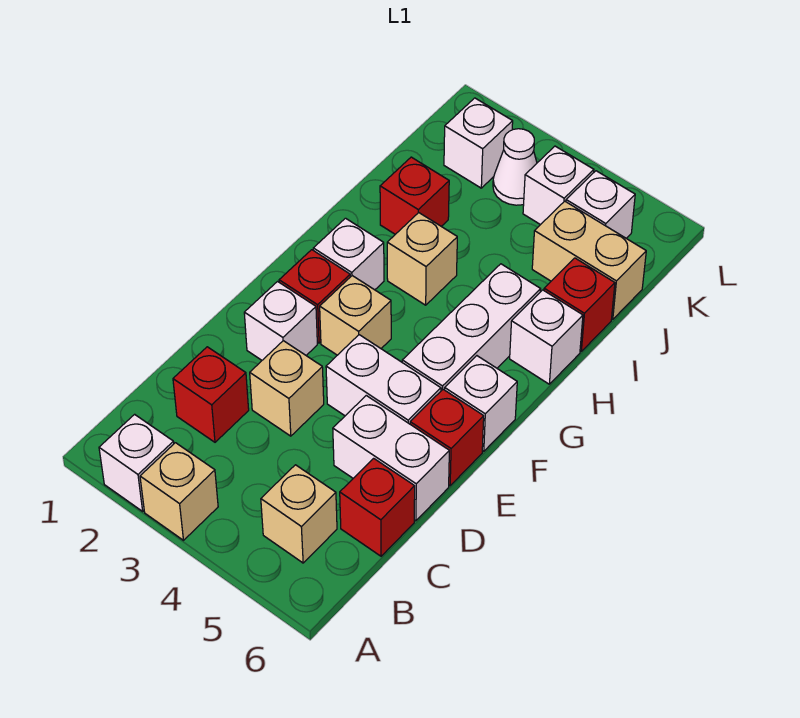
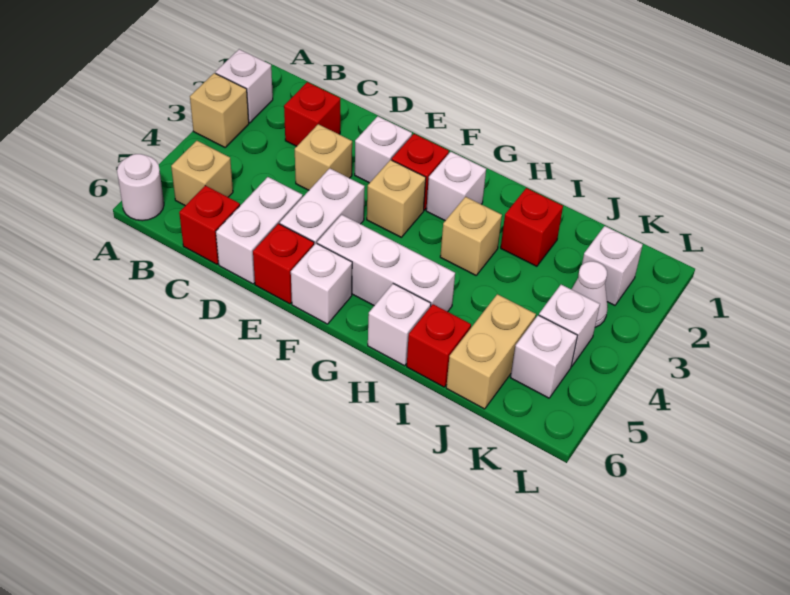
none -> white round brick A6 level 1

